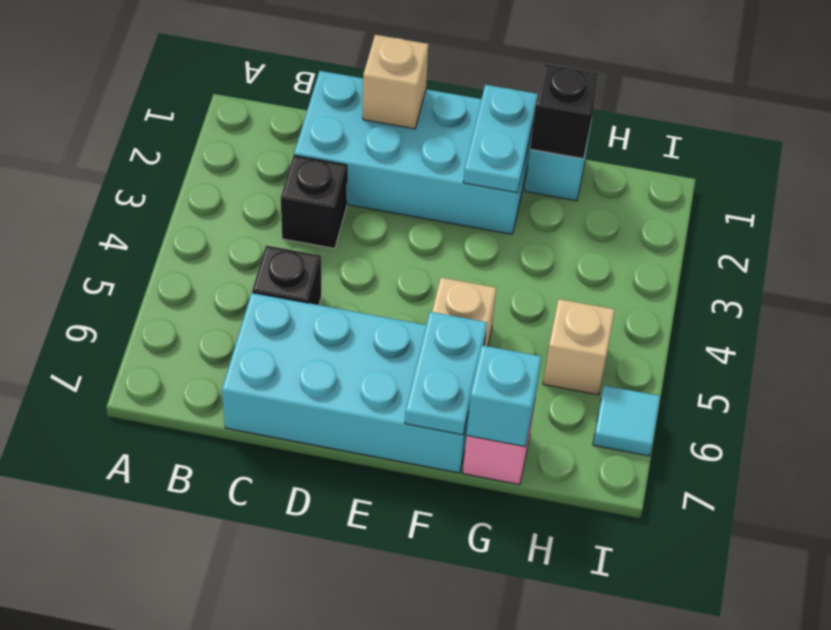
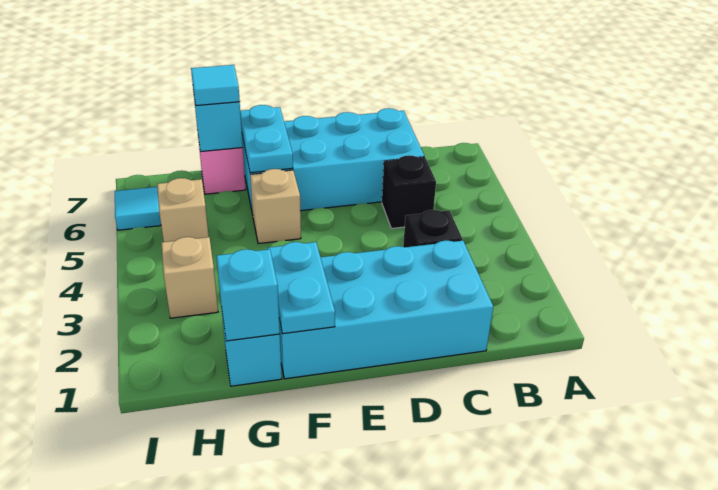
tan brick D1 level 2 -> tan brick H3 level 1
black brick G1 level 2 -> cyan brick G1 level 2
none -> cyan tile G7 level 3

